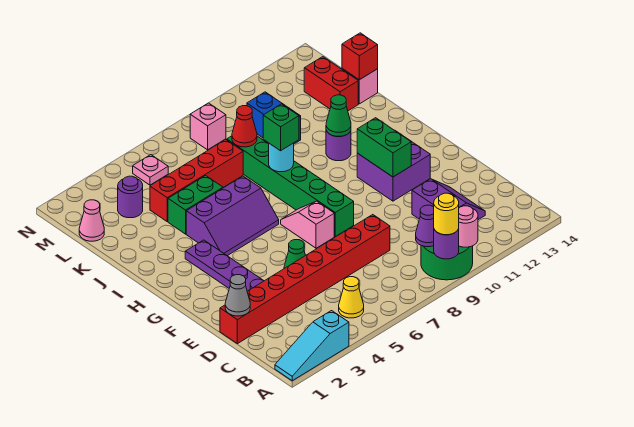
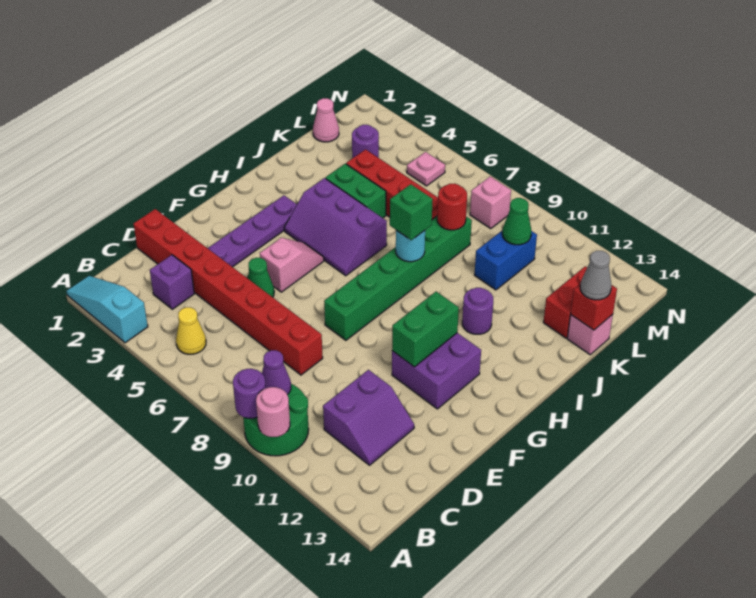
yellow round brick A9 level 3 -> none
none -> purple brick C3 level 1
grey cone D1 level 2 -> grey cone K14 level 3
pink slope F7:G7 level 1 top F -> pink slope F5:G5 level 1 top F
green cone I11 level 2 -> green cone L10 level 2
red cone K8 level 2 -> red round brick K8 level 2

